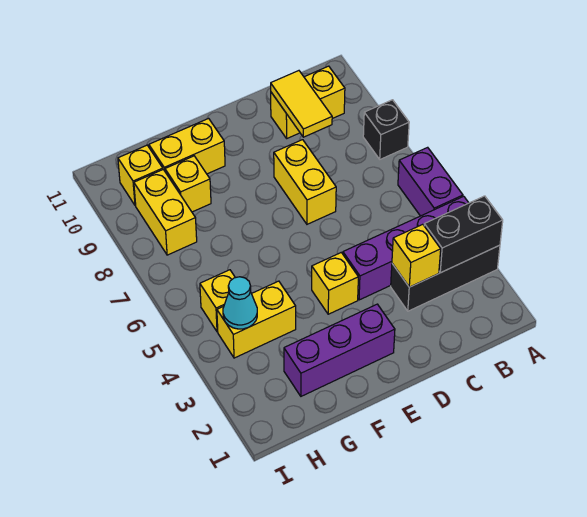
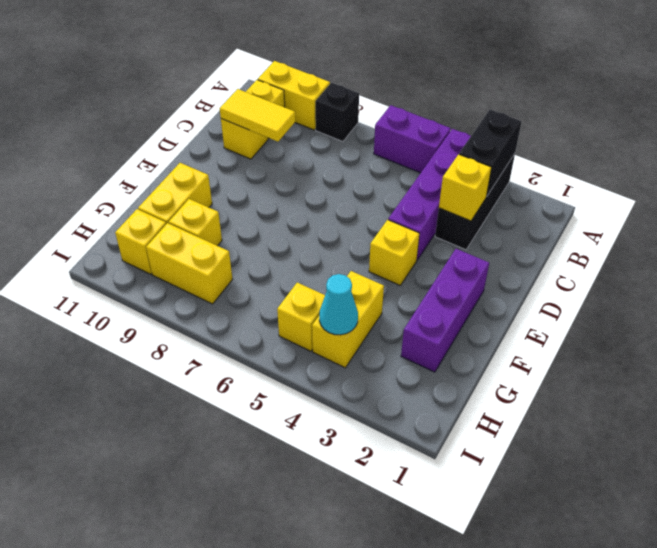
yellow brick D7:D8 level 1 -> yellow brick A9:A10 level 1

